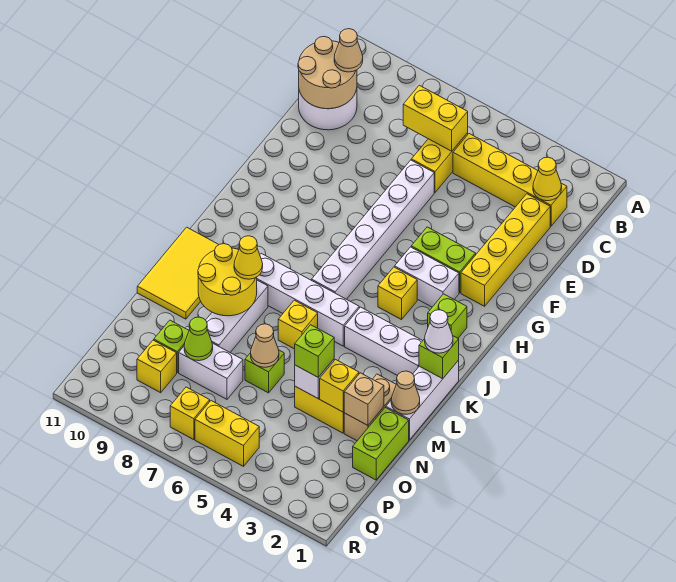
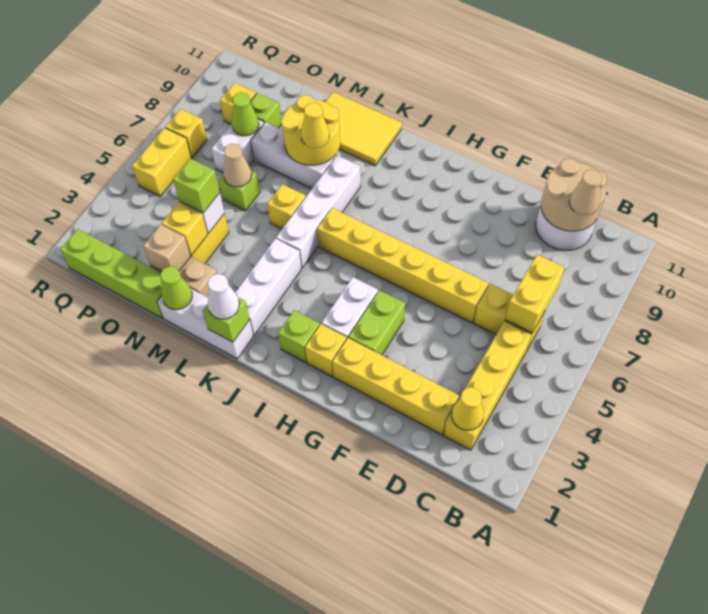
white brick E6:J6 level 1 -> yellow brick E6:J6 level 1
yellow brick I4 level 1 -> yellow brick H2 level 1
tan cone M1 level 2 -> lime cone M1 level 2
lime brick N1:O1 level 1 -> lime brick N1:Q1 level 1

